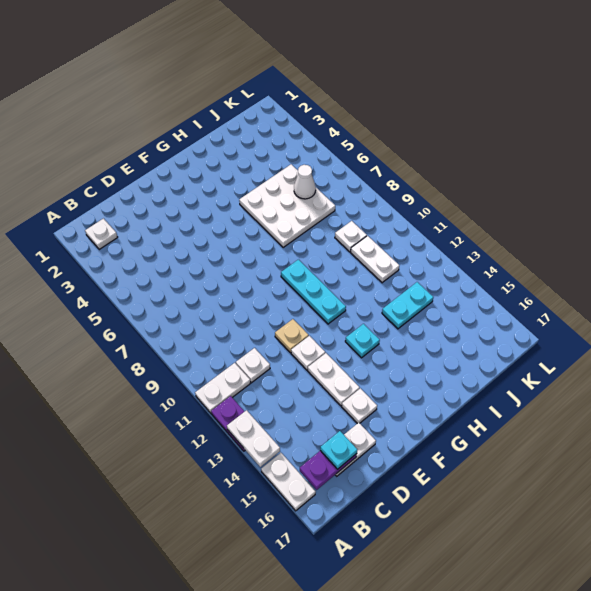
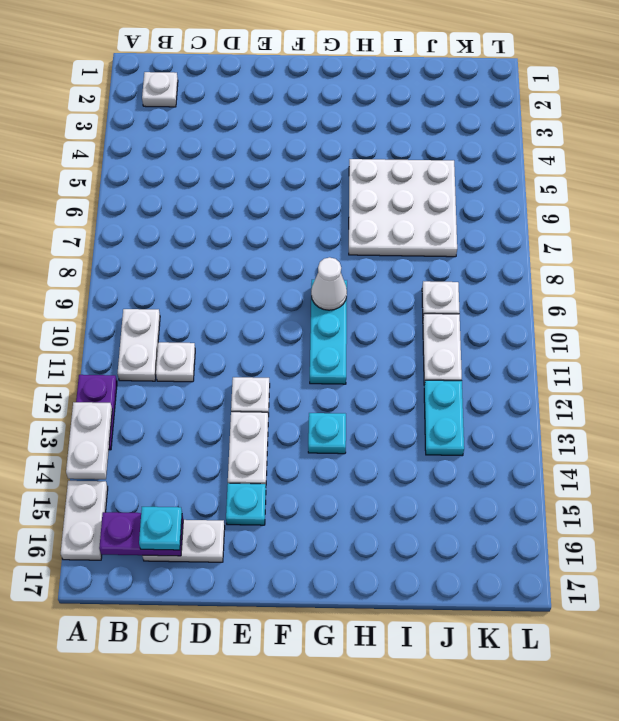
white plate A11:B11 level 1 -> white plate B10:B11 level 1
tan plate E11 level 1 -> none
white plate E15 level 1 -> cyan plate E15 level 1
cyan plate I13:J13 level 1 -> cyan plate J12:J13 level 1
white cone J6 level 2 -> white cone G9 level 2

